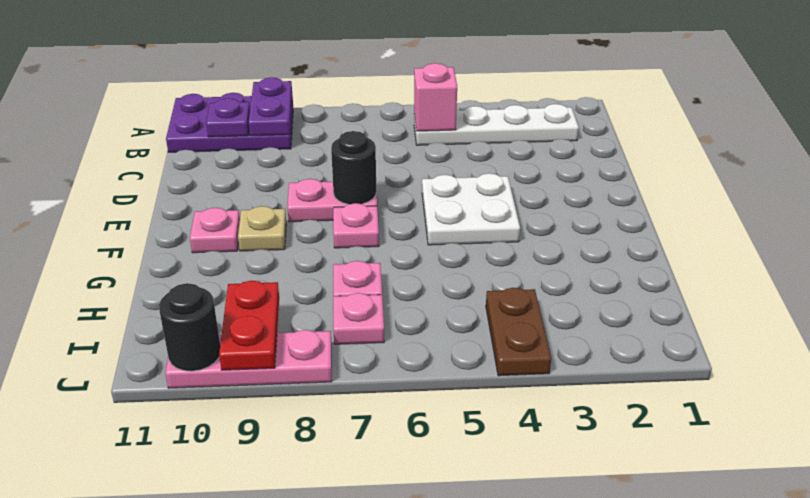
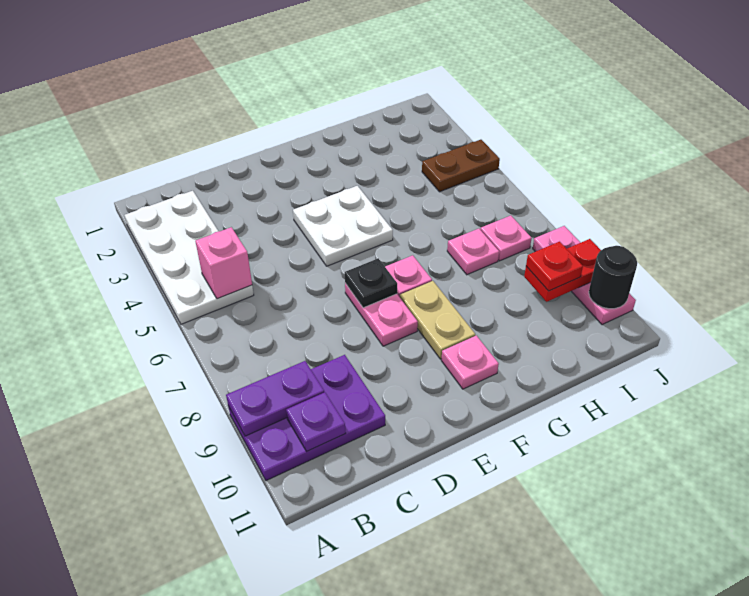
purple plate A9:B11 level 1 -> purple plate A9:C10 level 1
white plate B2:B5 level 1 -> white plate A2:B5 level 1
black round brick E7 level 2 -> black plate E7 level 2
tan plate F9 level 1 -> tan plate F8:F9 level 1
none -> red plate I9 level 3

